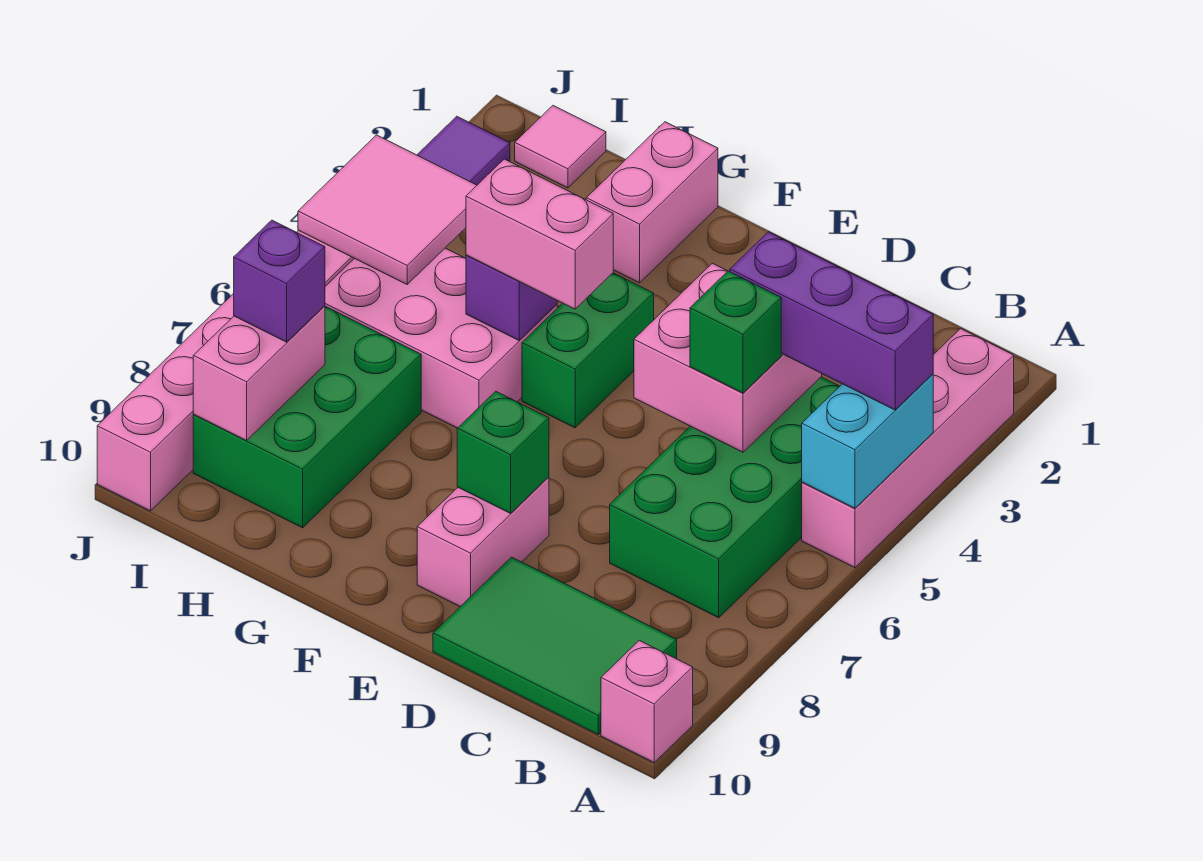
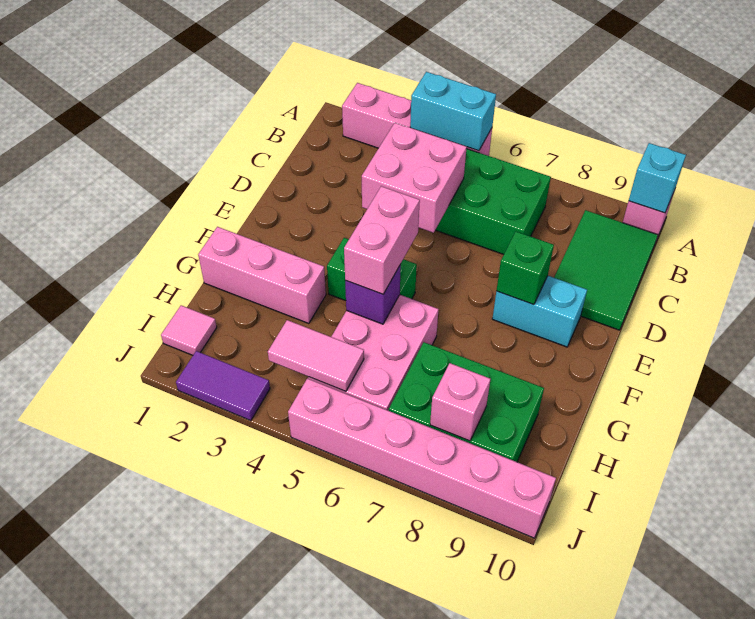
purple brick A4:C4 level 3 -> none
none -> cyan brick A10 level 2
green brick C5 level 3 -> none
pink brick E8:E9 level 1 -> cyan brick E8:E9 level 1
pink brick G1:G2 level 1 -> pink brick G1:G3 level 1
pink tile I4:J5 level 2 -> pink tile I4:I5 level 2
pink brick I8:I9 level 2 -> pink brick I8 level 2
purple brick I8 level 3 -> none

